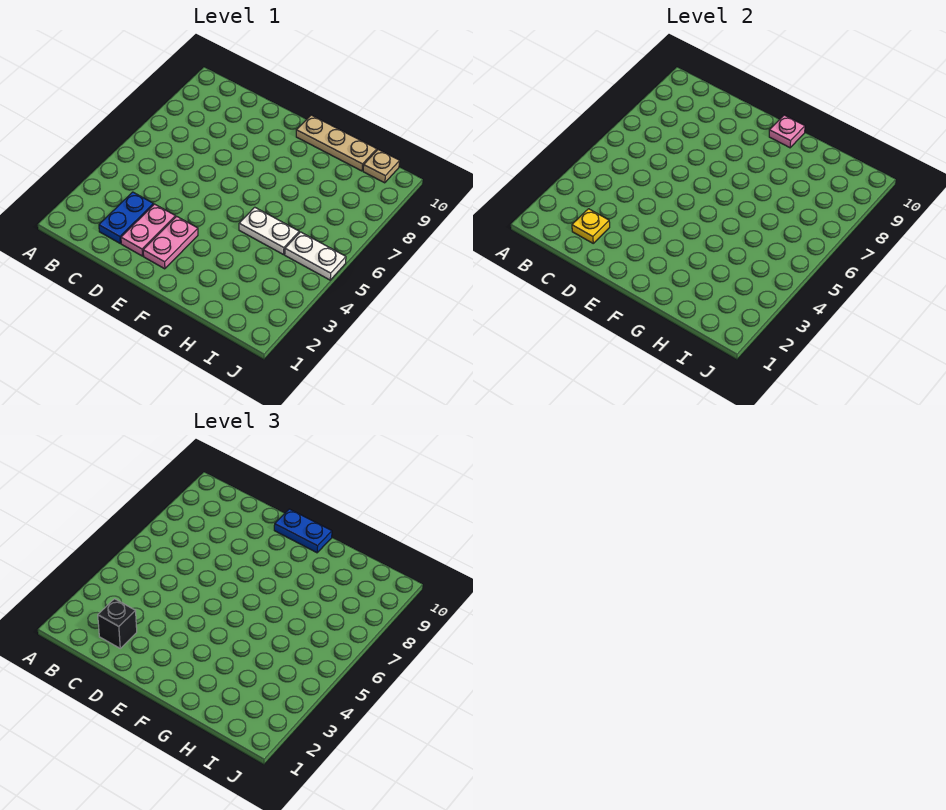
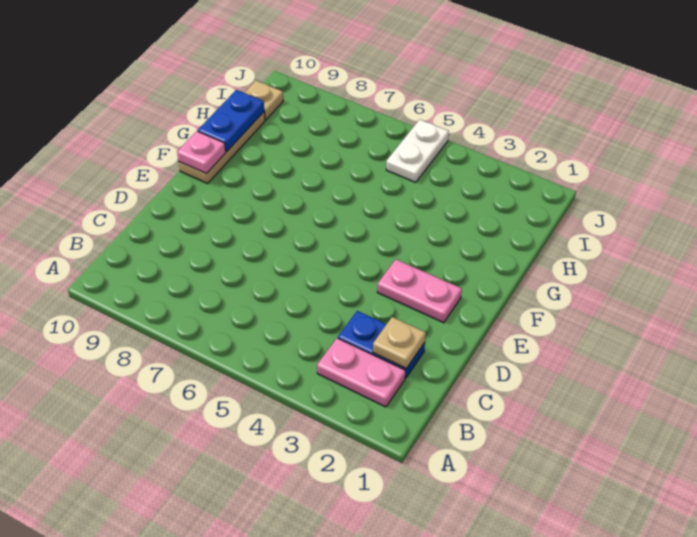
yellow plate C2 level 2 -> tan plate C2 level 2
black brick C2 level 3 -> none
pink plate D2:D3 level 1 -> pink plate B2:B3 level 1
blue plate E10:F10 level 3 -> blue plate G10:H10 level 2
white plate G5:H5 level 1 -> none

